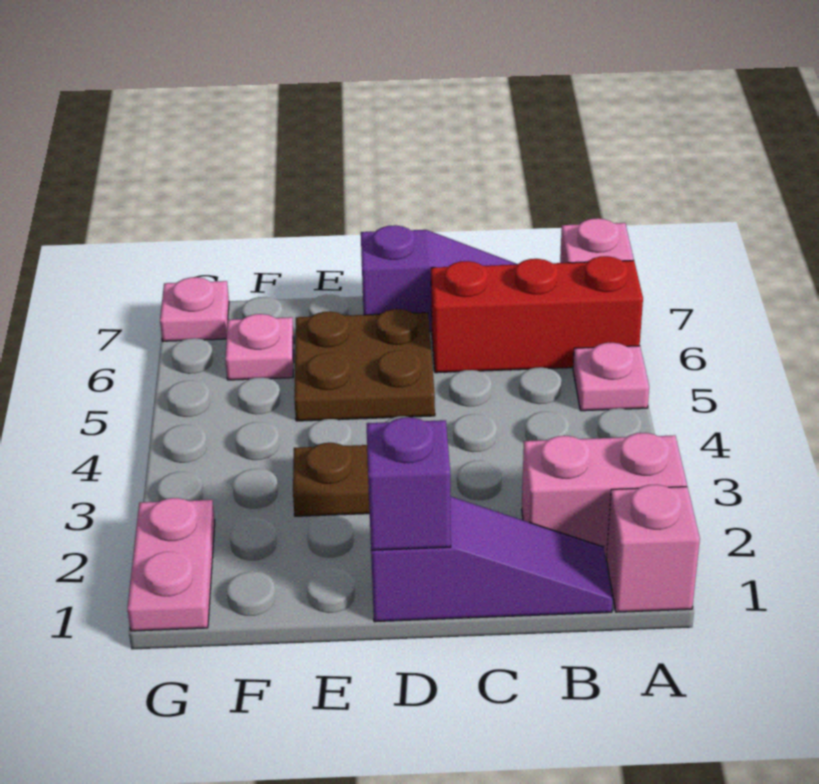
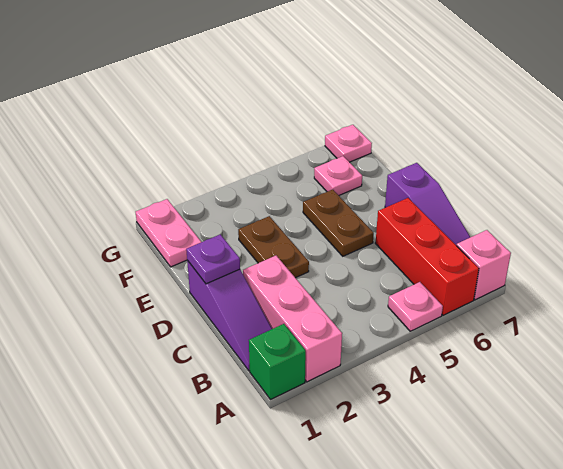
pink brick A1 level 1 -> green brick A1 level 1
pink brick A2:B2 level 1 -> pink brick A2:C2 level 1
purple brick D1 level 2 -> purple plate D1 level 2
brown plate D5:E6 level 1 -> brown plate D5:E5 level 1
pink plate G1:G2 level 1 -> pink plate F1:G1 level 1

